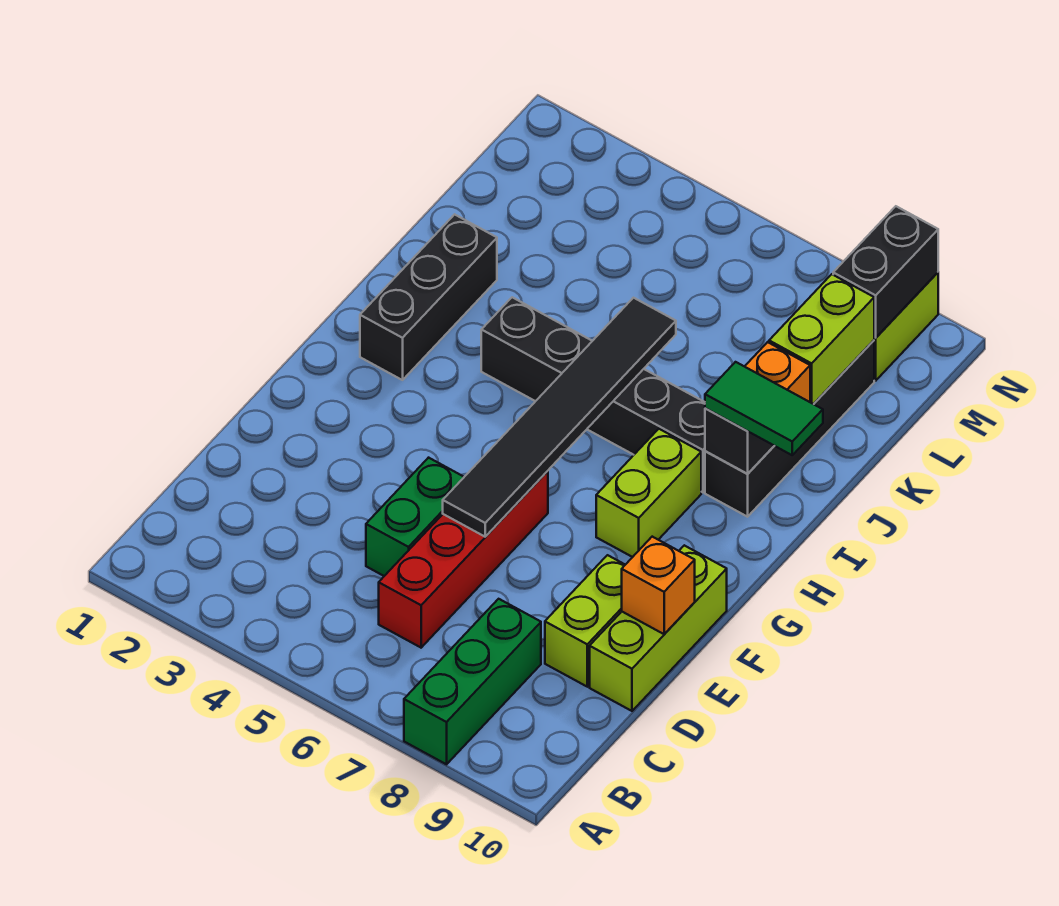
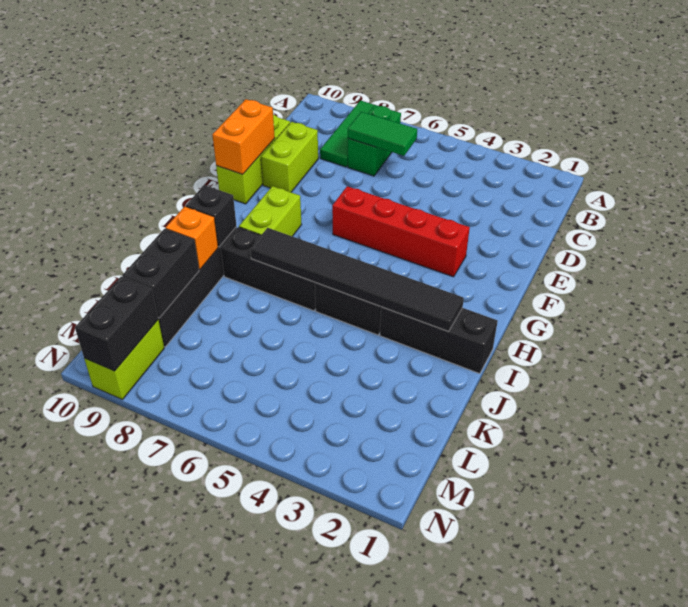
green brick A8:C8 level 1 -> green tile A8:C8 level 1
red brick C6:F6 level 1 -> red brick F3:F6 level 1
green brick D5:E5 level 1 -> green brick B7:C7 level 1
black tile E6:J6 level 2 -> black tile I2:I7 level 2
orange brick E10 level 2 -> orange brick E10:F10 level 2
black brick H2:J2 level 1 -> black brick I1:I3 level 1
green tile I9:I10 level 3 -> green tile C6:C7 level 2
lime brick K9:L9 level 2 -> black brick K9:L9 level 2

